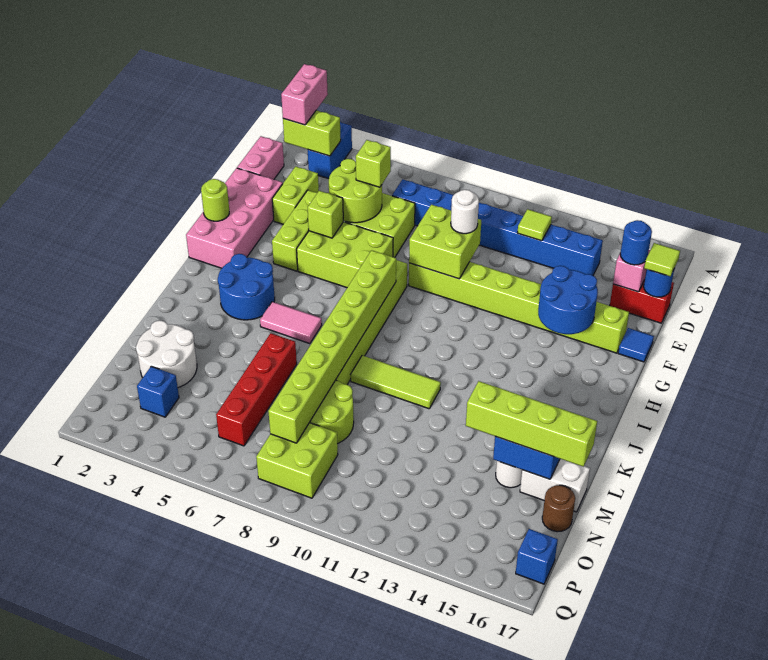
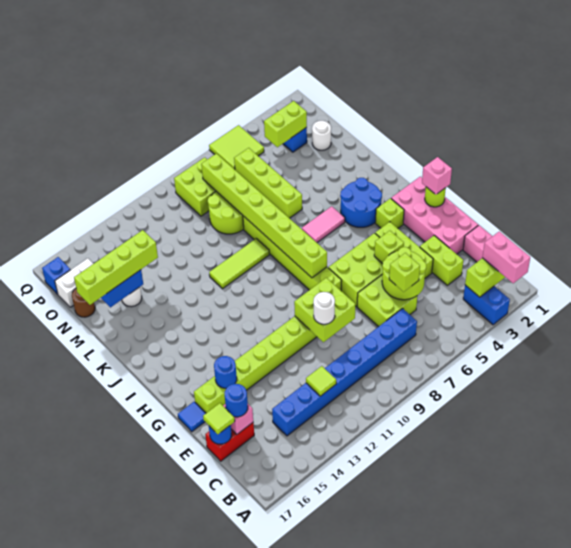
blue round brick F14:G15 level 2 -> blue round brick F15 level 2
none -> pink brick G1 level 3
none -> lime brick H3 level 1
red brick L6:O6 level 1 -> lime brick L6:O6 level 1
white round brick M2:N3 level 1 -> white round brick N2 level 1
white brick M16:M17 level 1 -> white brick O16:O17 level 1
none -> lime brick O3:O4 level 2
none -> lime tile P5:Q6 level 1

